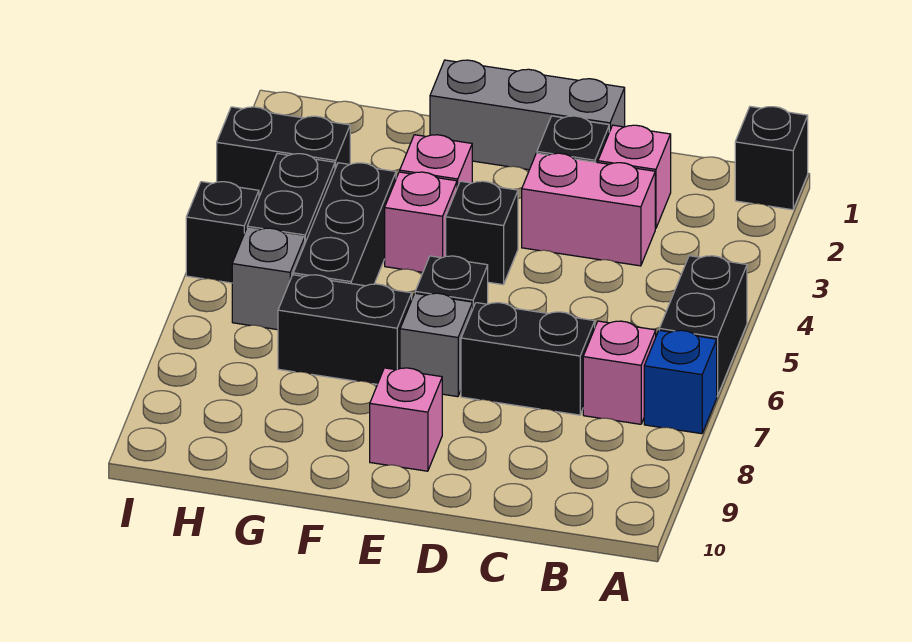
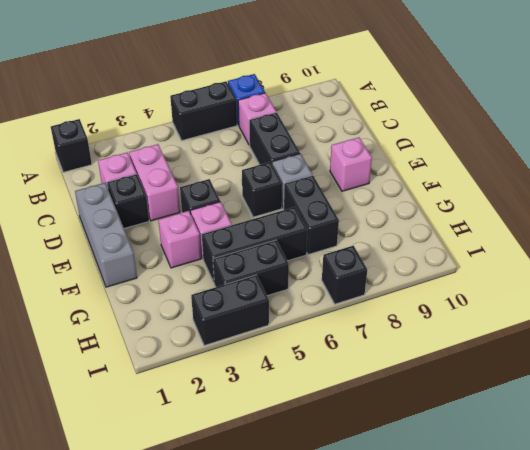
black brick H3:I3 level 1 -> black brick I3:I4 level 1
grey brick H6 level 1 -> none
black brick I5 level 1 -> black brick I7 level 1

